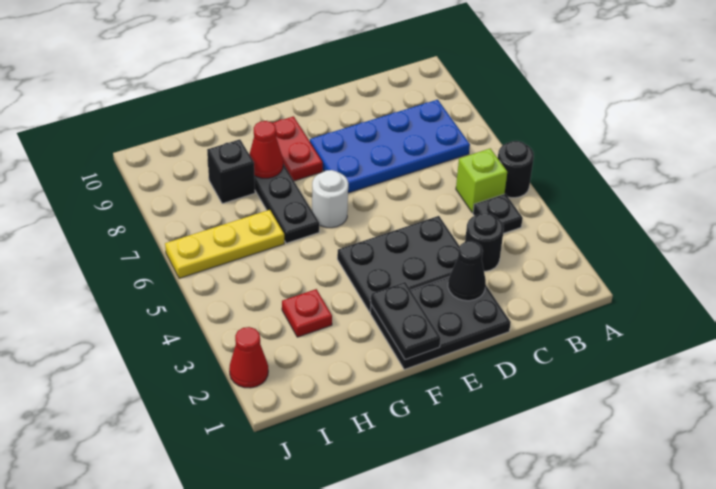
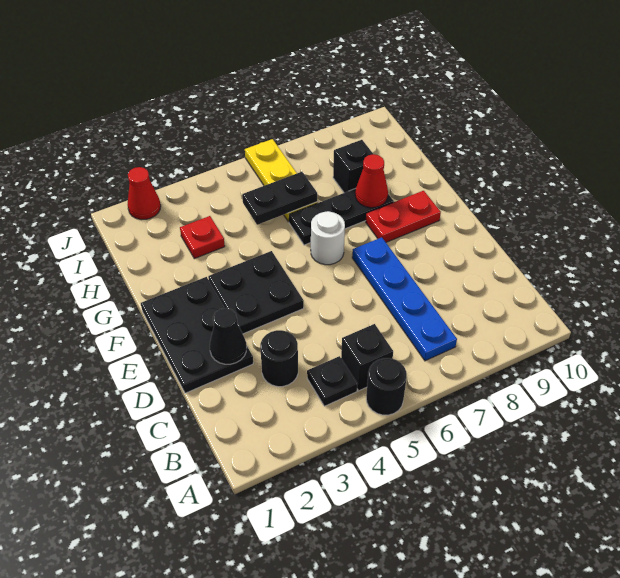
lime brick B5 level 1 -> black brick B5 level 1
blue plate B7:E8 level 1 -> blue plate B7:E7 level 1
black plate D3:F4 level 1 -> black plate E3:F4 level 1
black plate F1:F2 level 2 -> black plate H5:H6 level 2

